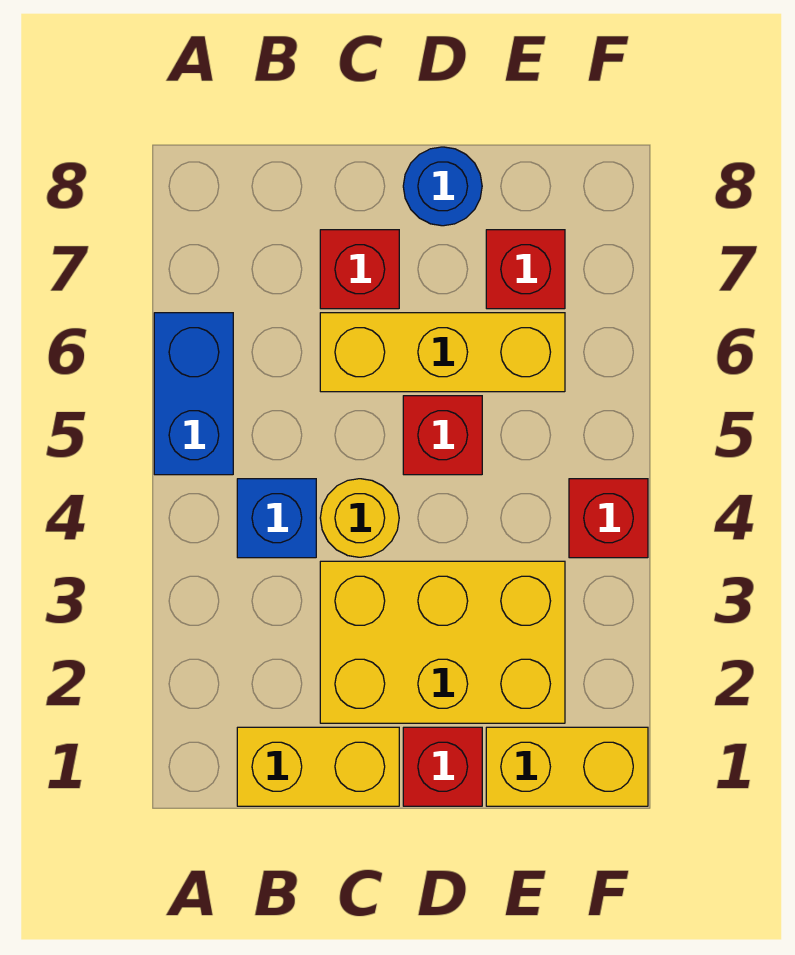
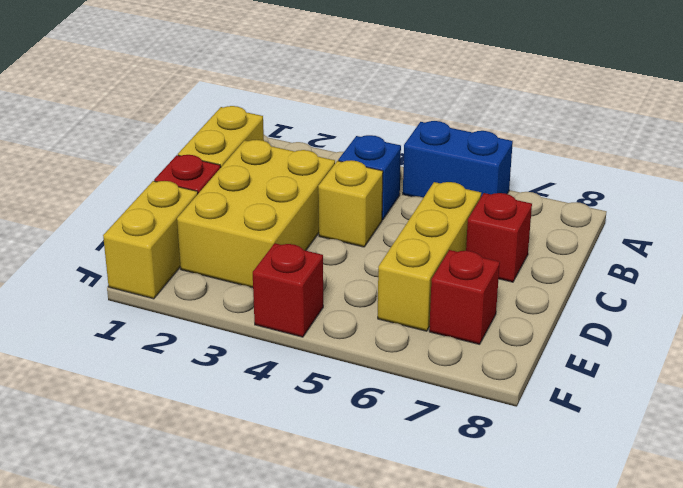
yellow round brick C4 level 1 -> yellow brick C4 level 1
red brick D5 level 1 -> none
blue round brick D8 level 1 -> none

